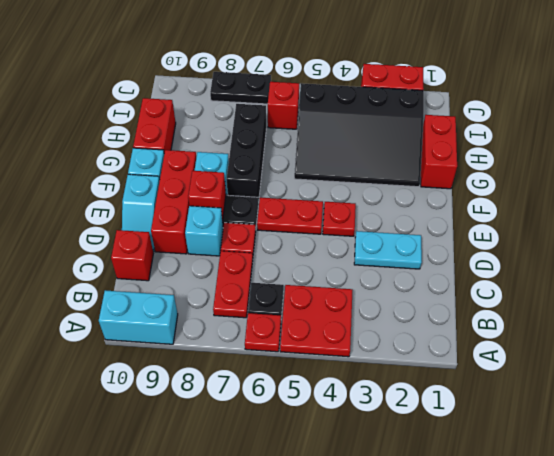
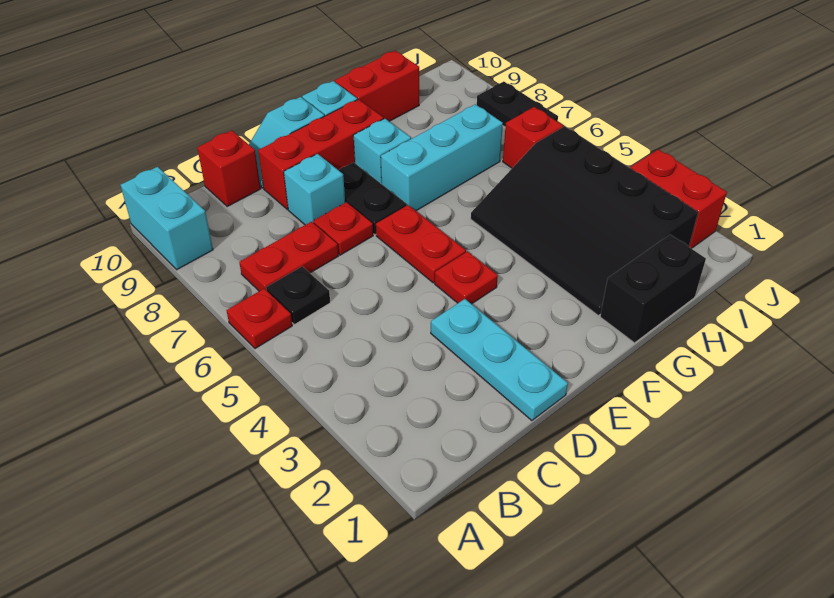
red plate A4:B5 level 1 -> none
cyan plate D2:D3 level 1 -> cyan plate D1:D3 level 1
red brick E8 level 2 -> none
black brick F7:H7 level 1 -> cyan brick F7:H7 level 1
red brick G1:H1 level 1 -> black brick G1:H1 level 1

